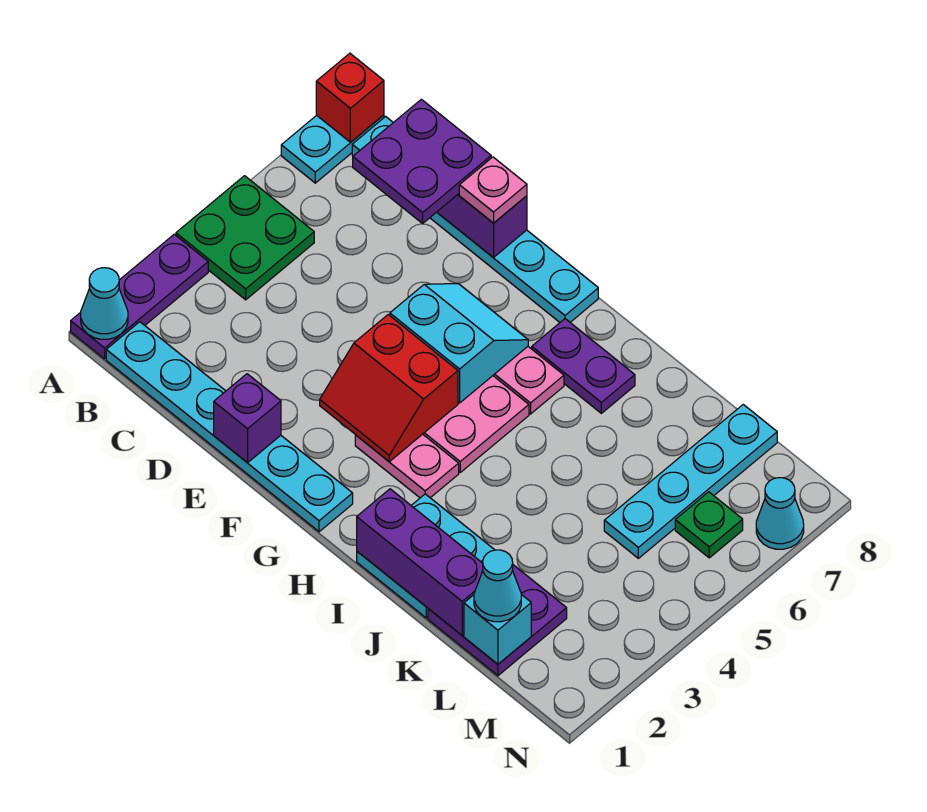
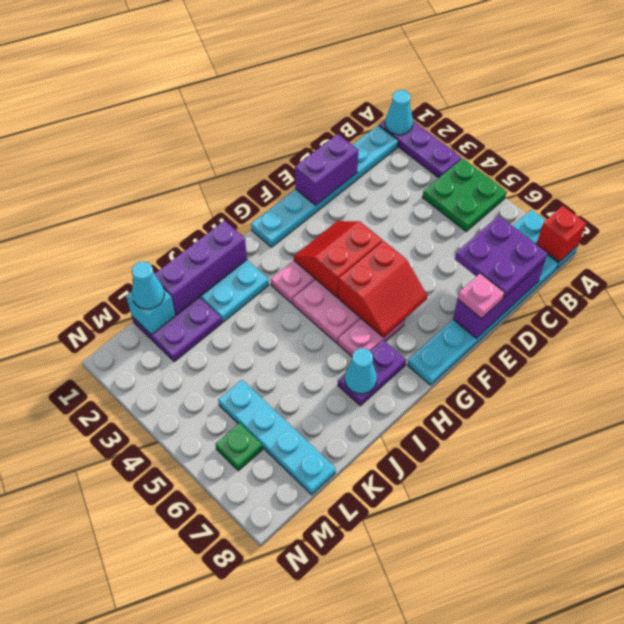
purple brick E1 level 2 -> purple brick D1:E1 level 2
cyan slope F5:G6 level 2 top 5 -> red slope F5:G6 level 2 top 5
cyan cone N7 level 1 -> cyan cone I7 level 2

